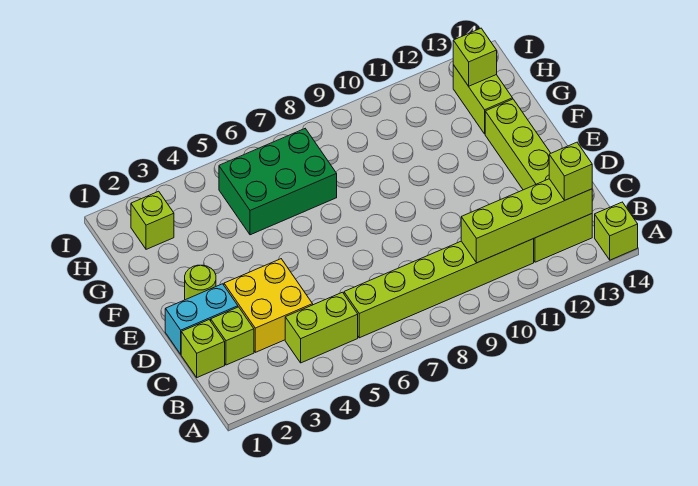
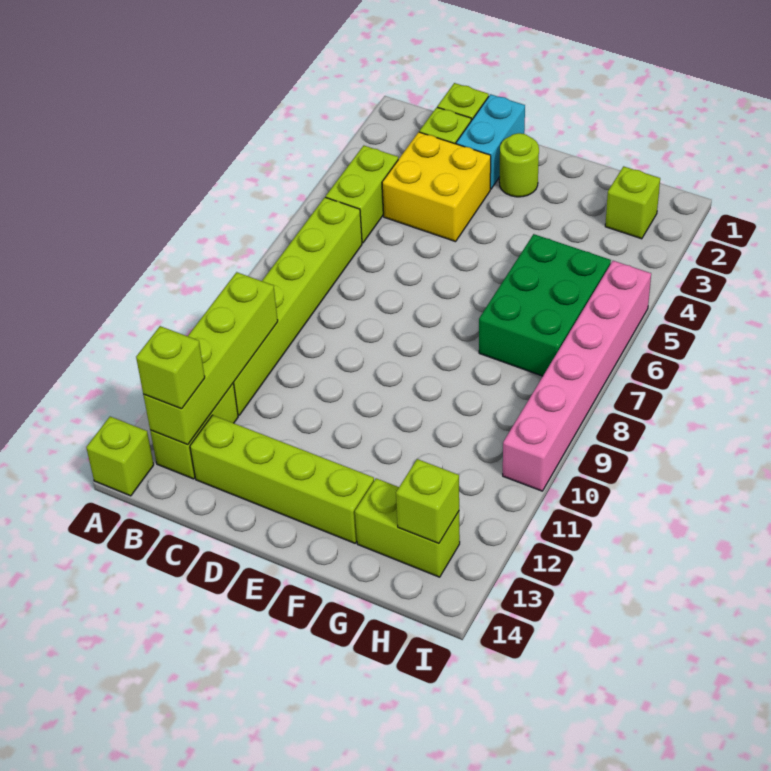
none -> pink brick I5:I10 level 1

